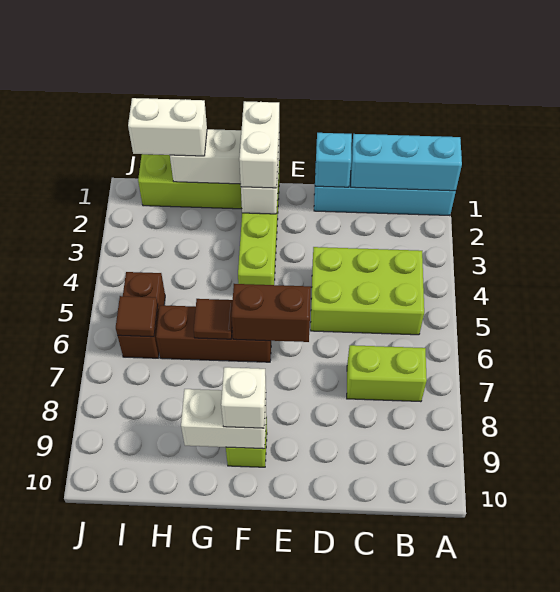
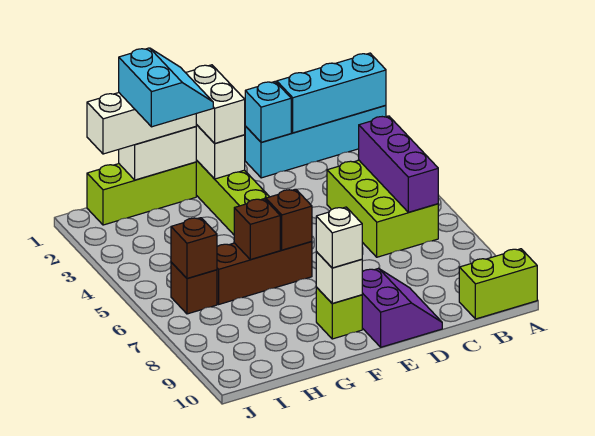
lime brick B4:D5 level 1 -> lime brick B4:C6 level 1
none -> purple brick B4:B6 level 2
lime brick B7:C7 level 1 -> lime brick A10:B10 level 1
none -> purple slope D9:E10 level 1 top E
brown brick E6:F6 level 2 -> brown brick F6 level 2
white brick F9:G9 level 2 -> white brick F9 level 2
none -> cyan slope G1:H2 level 4 top H
brown tile G6 level 2 -> brown brick G6 level 2
white brick H1:I1 level 3 -> white brick G1:I1 level 3
brown brick I5:I6 level 1 -> brown brick I6 level 1
brown tile I6 level 2 -> brown brick I6 level 2

